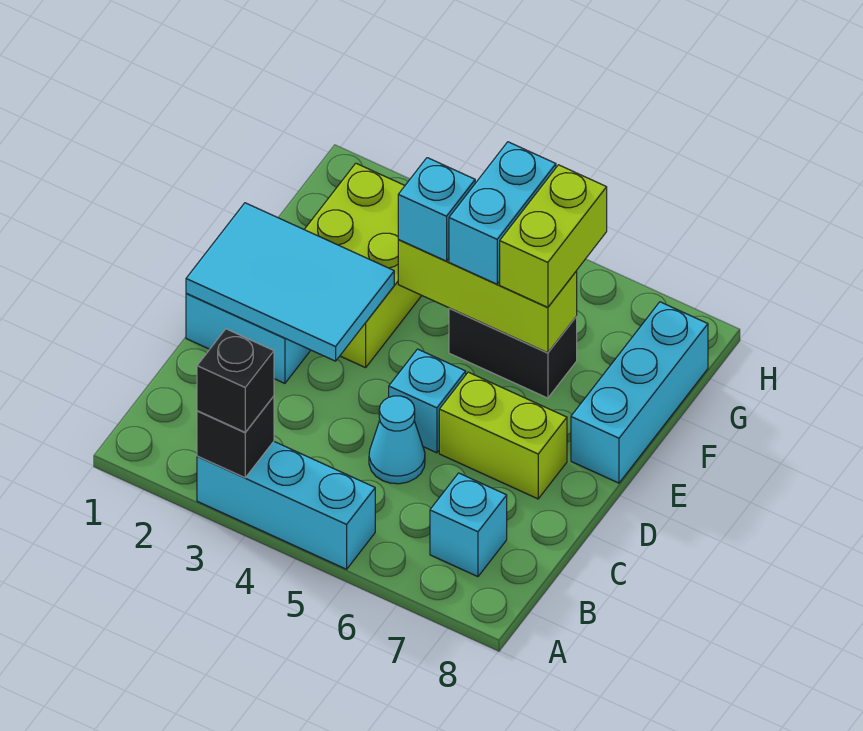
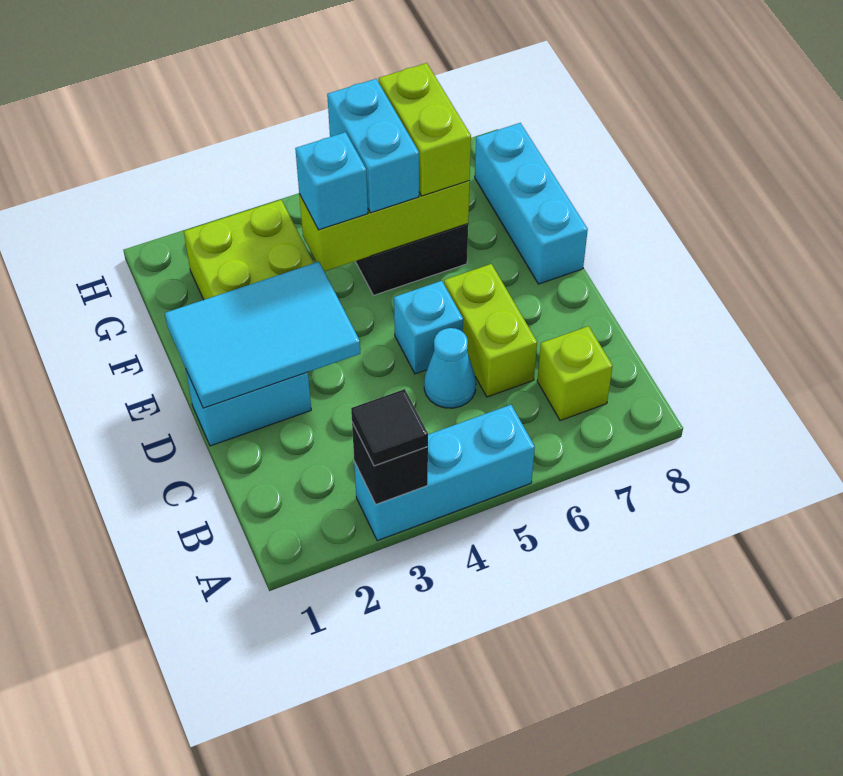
black brick A3 level 3 -> black tile A3 level 3
cyan brick B7 level 1 -> lime brick B7 level 1
lime brick D6:D7 level 1 -> lime brick C6:D6 level 1

